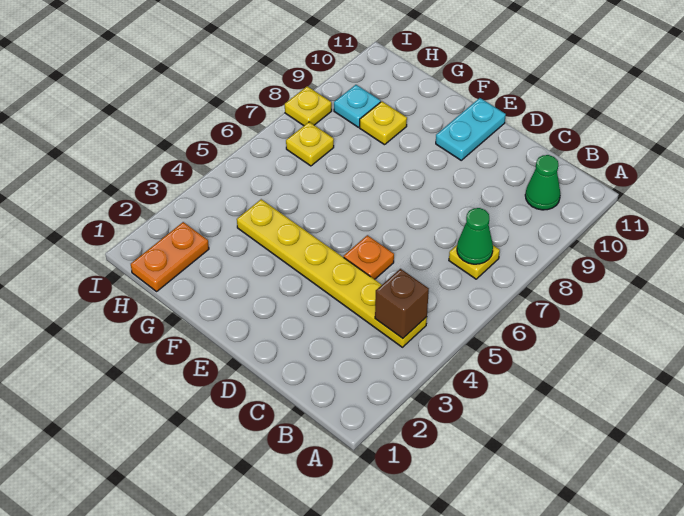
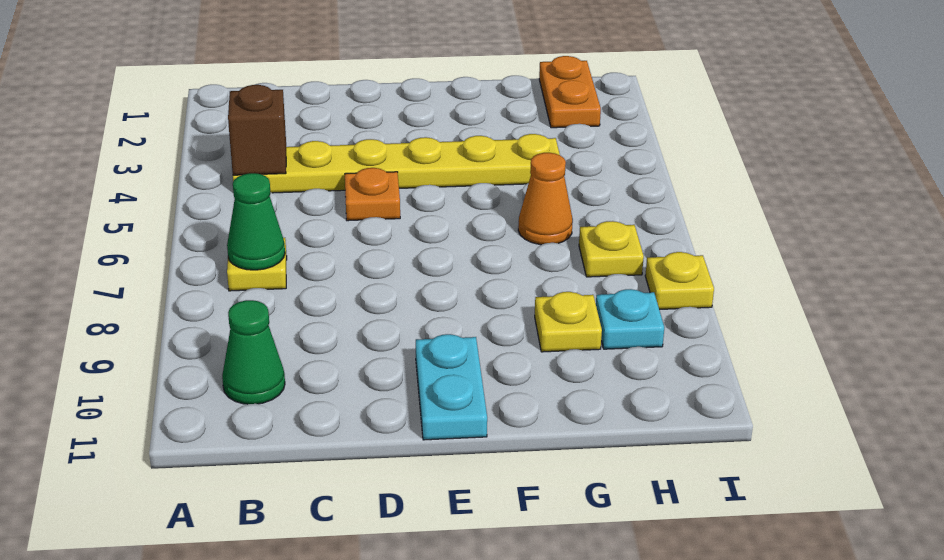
none -> orange cone G6 level 1

